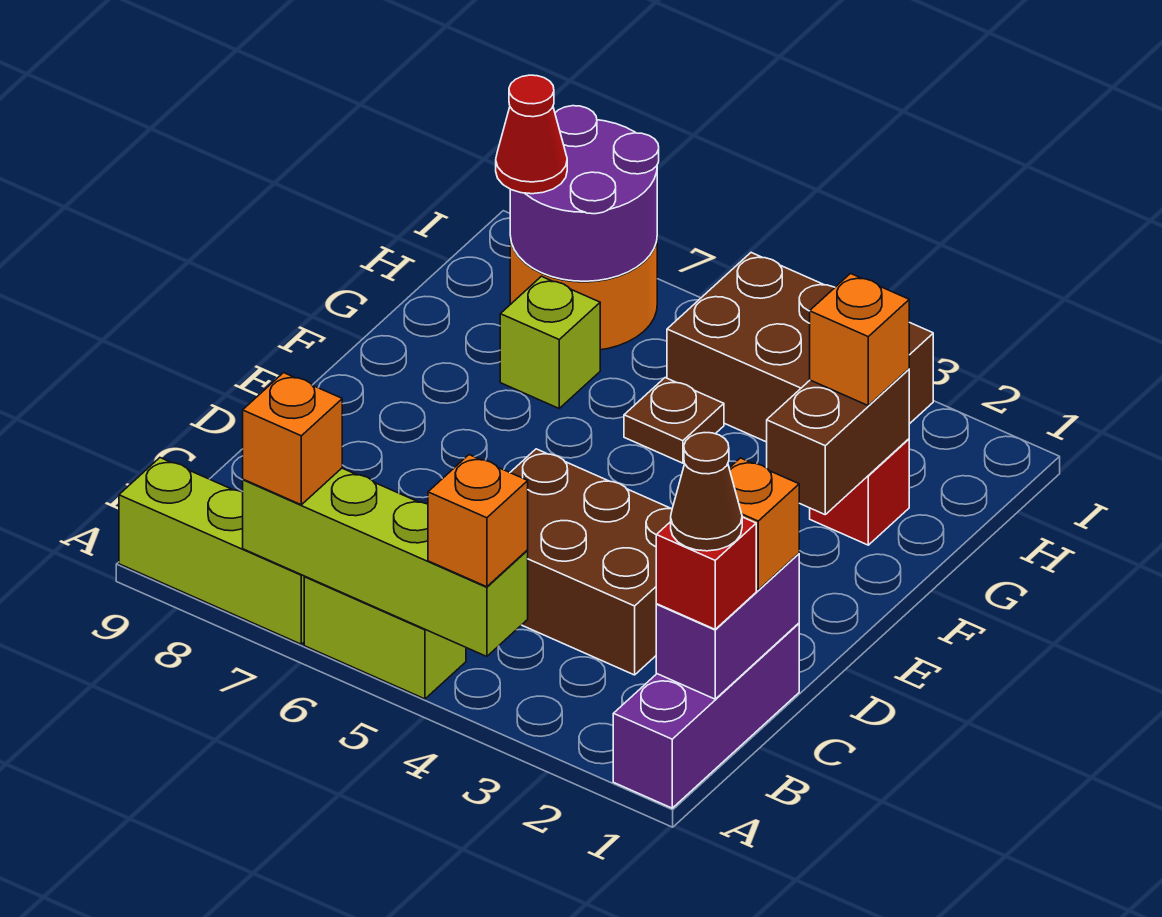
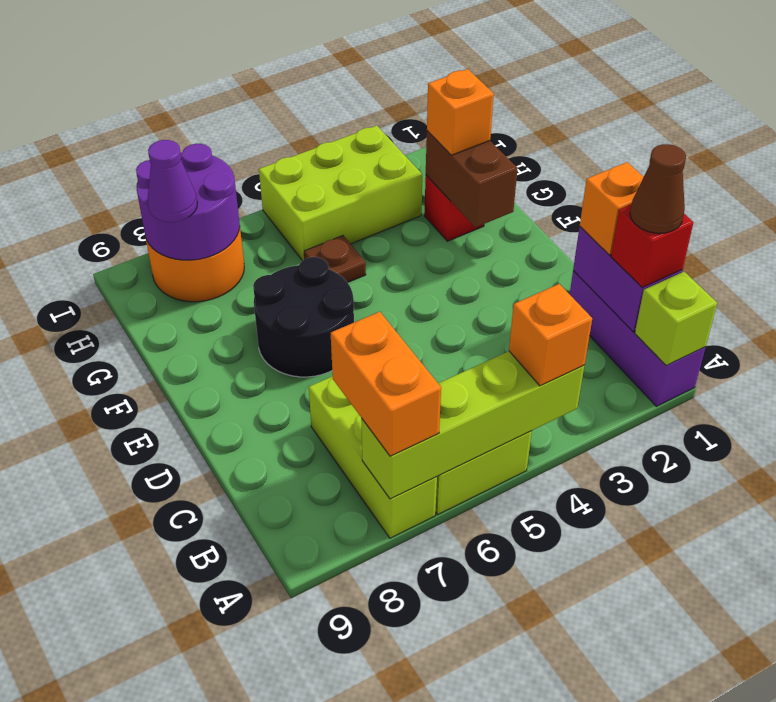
lime brick A7:A9 level 1 -> lime brick A7:C7 level 1
orange brick A7 level 3 -> orange brick A7:B7 level 3
brown brick C3:D5 level 1 -> none
none -> black round brick E6:F7 level 1
lime brick G7 level 1 -> lime brick A1 level 2
brown brick H3:I5 level 1 -> lime brick H3:I5 level 1
red cone H8 level 3 -> purple cone H8 level 3

